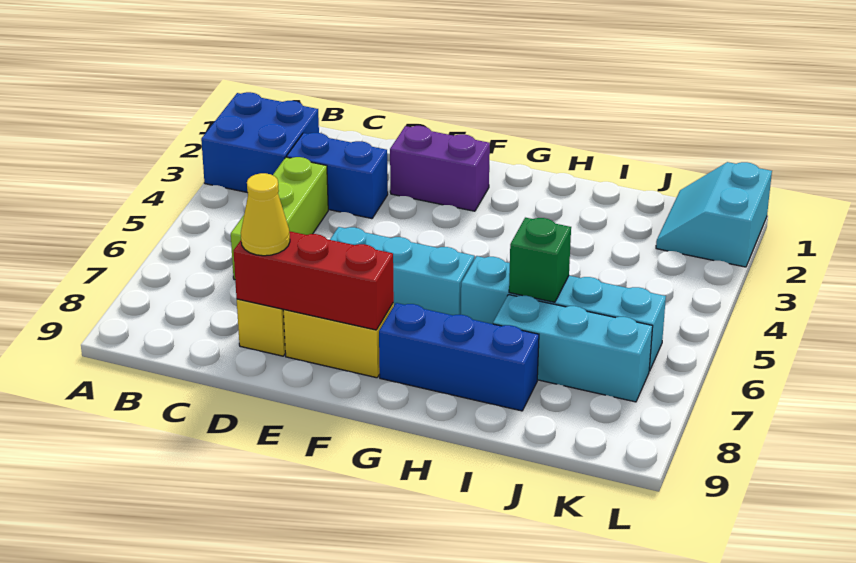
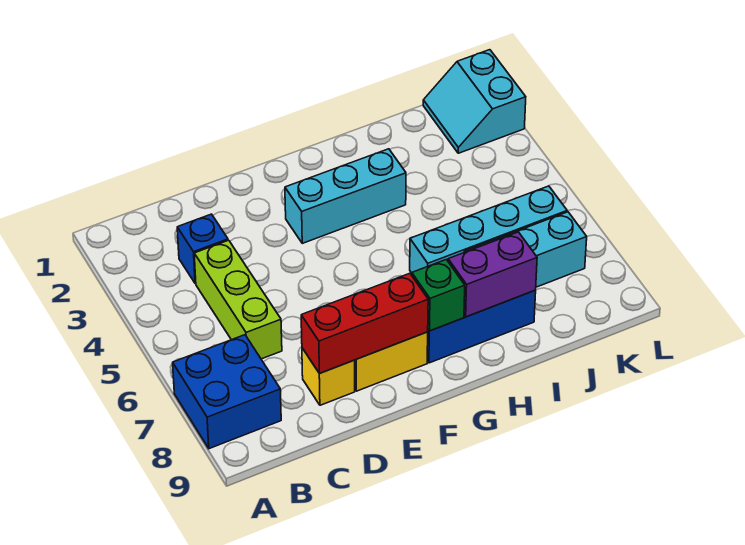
blue brick A2:B3 level 1 -> blue brick A7:B8 level 1
blue brick C3:D3 level 1 -> blue brick C3 level 1
yellow cone D8 level 3 -> none
purple brick E2:F2 level 1 -> purple brick H8:I8 level 2
cyan brick E6:G6 level 1 -> cyan brick F3:H3 level 1
green brick I6 level 2 -> green brick G8 level 2

